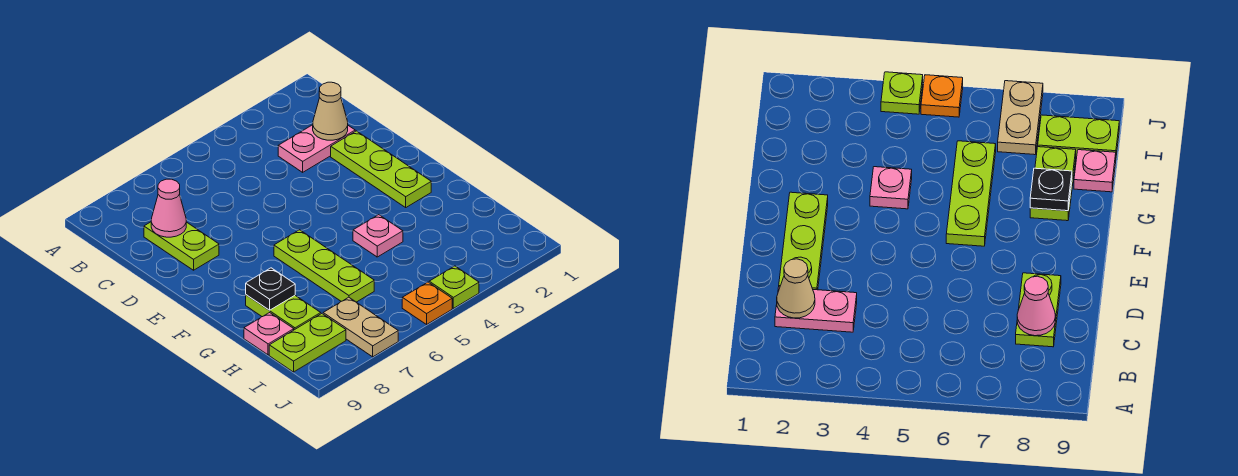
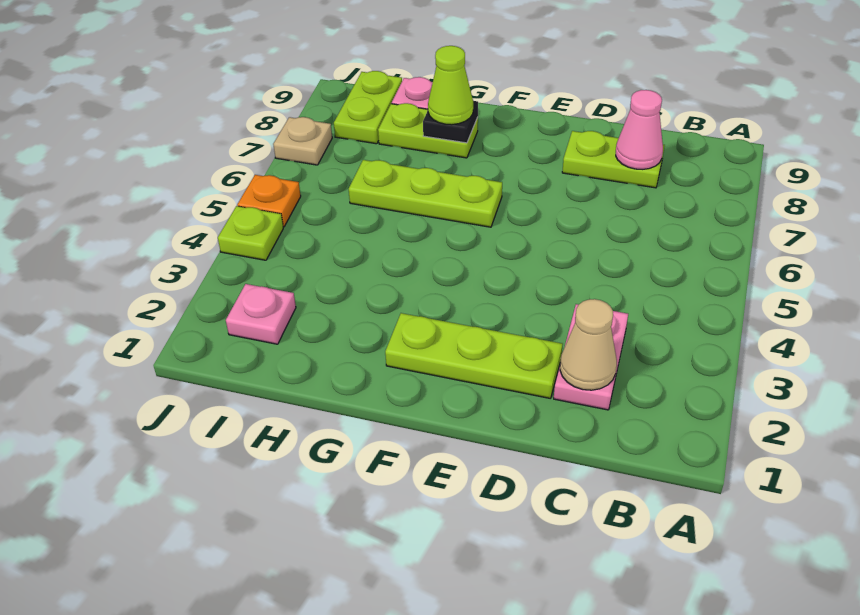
pink plate G4 level 1 -> pink plate I2 level 1
none -> lime cone G8 level 3
tan plate I7:J7 level 1 -> tan plate J7 level 1

